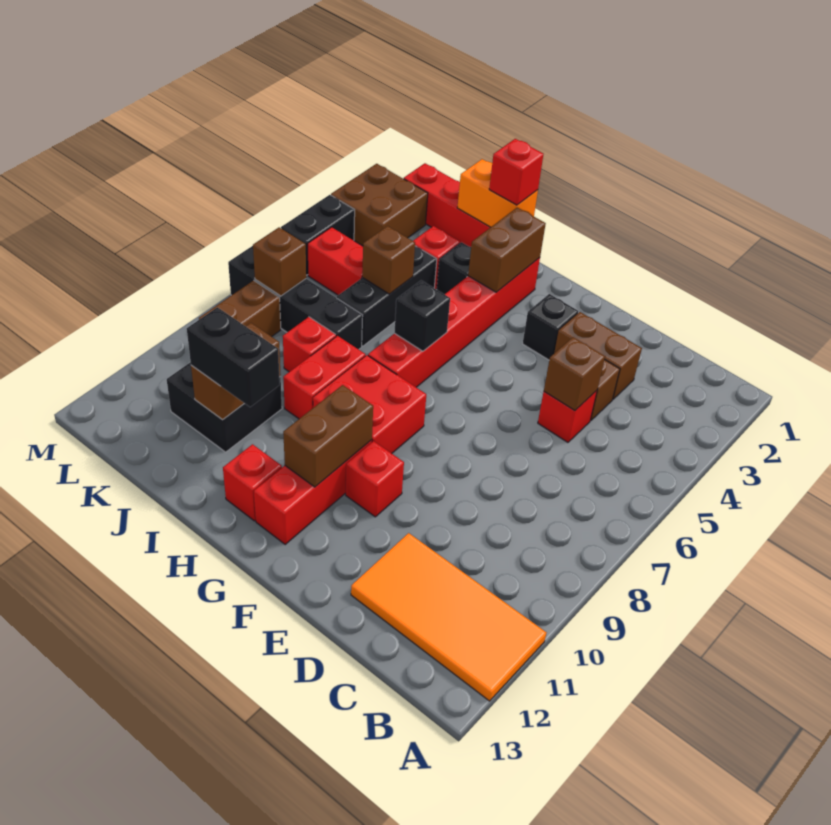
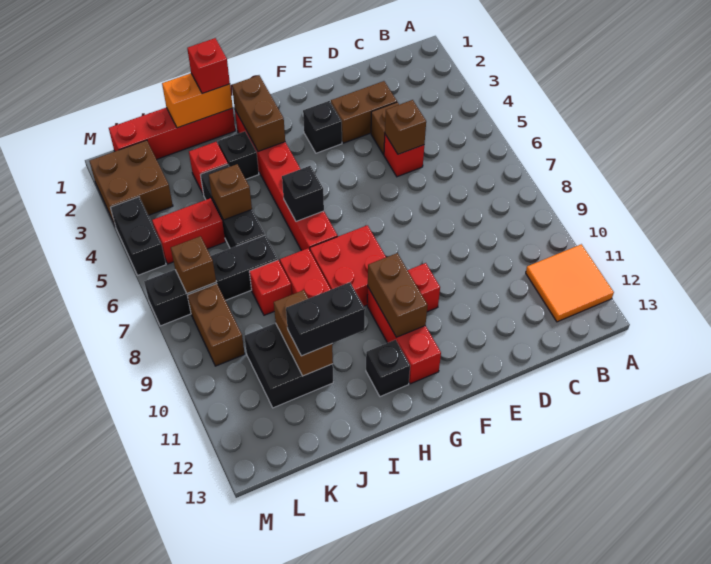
orange tile A11:D12 level 1 -> orange tile A11:B12 level 1
red brick H12 level 1 -> black brick H12 level 1

